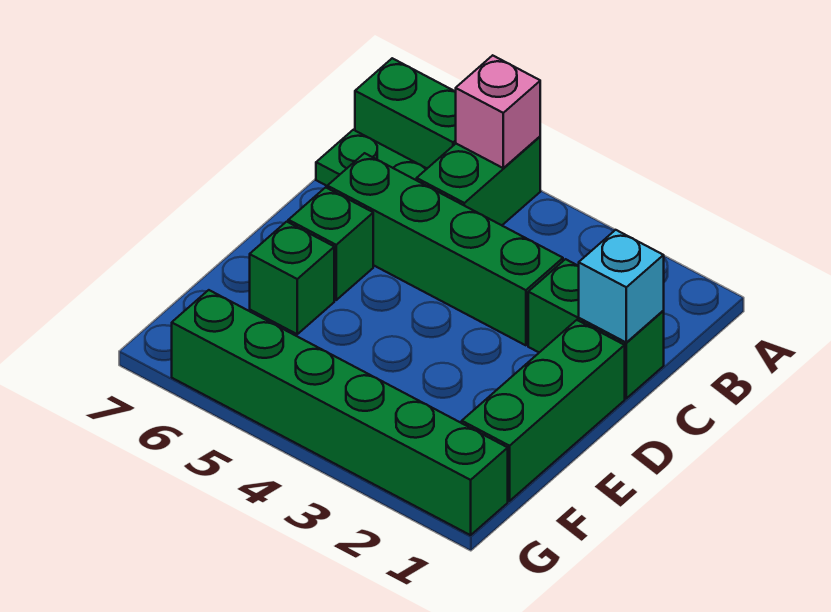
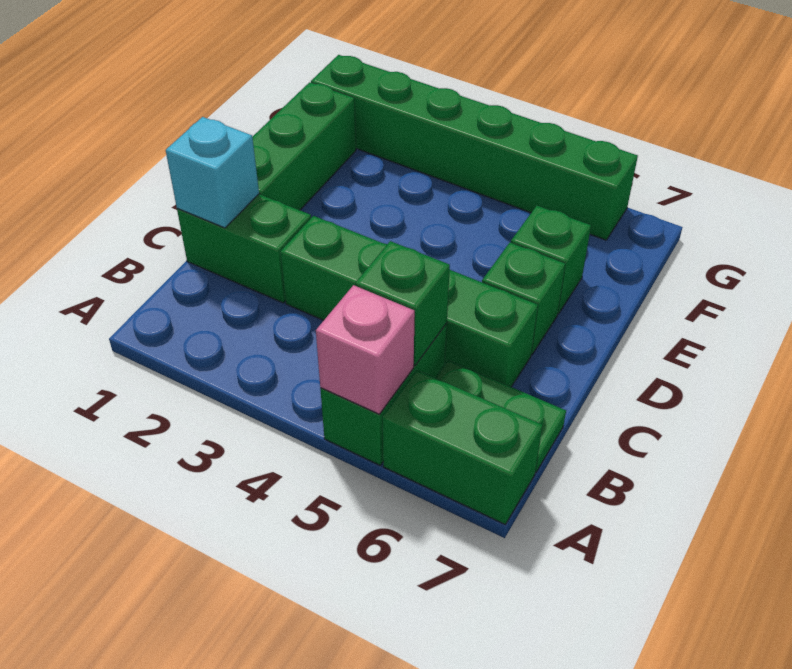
none -> green brick B5 level 2

